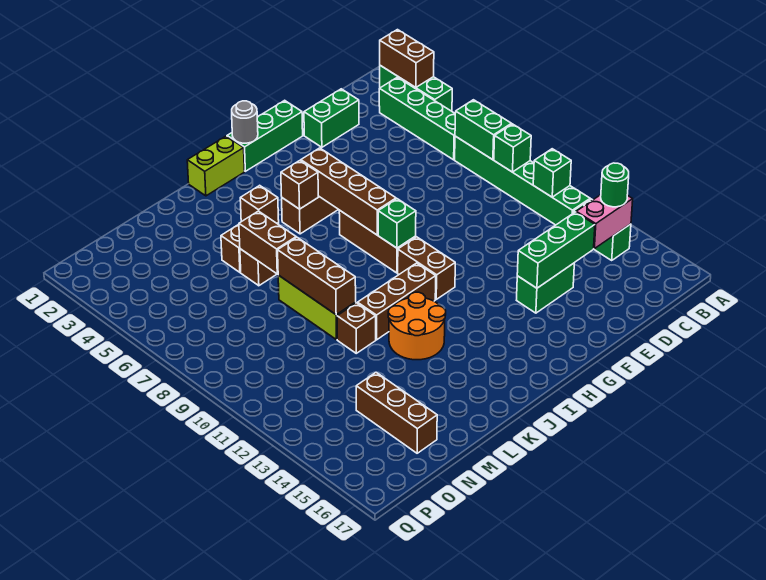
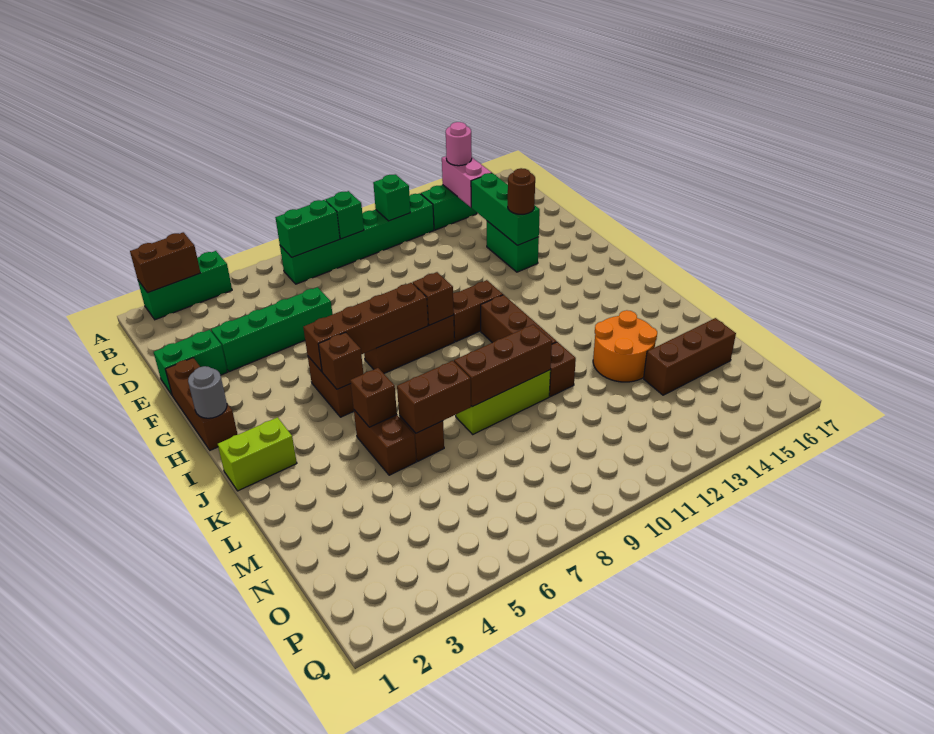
green brick B3:B6 level 1 -> green brick E3:E6 level 1
green round brick B14 level 3 -> pink round brick B14 level 3
green brick D2:E2 level 1 -> green brick E1:E2 level 1
green brick F1:H1 level 1 -> brown brick F1:H1 level 1
none -> brown round brick F14 level 3
green brick H9 level 2 -> brown brick H9 level 2
lime brick I1:J1 level 1 -> lime brick J1:J2 level 1
orange round brick J12:K13 level 1 -> orange round brick L13:M14 level 1

